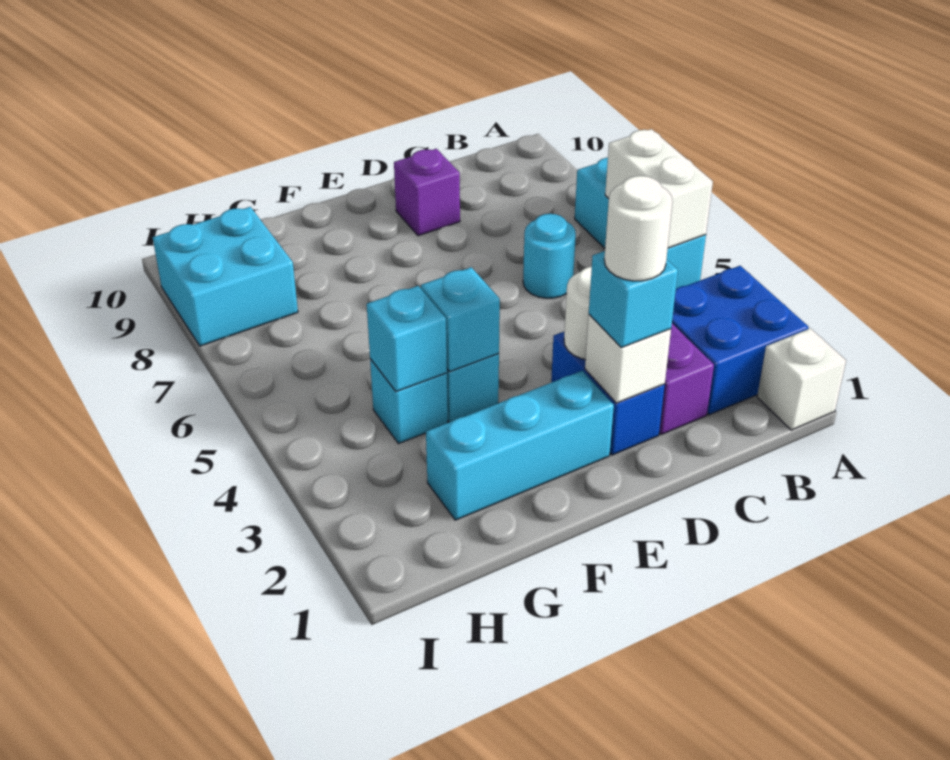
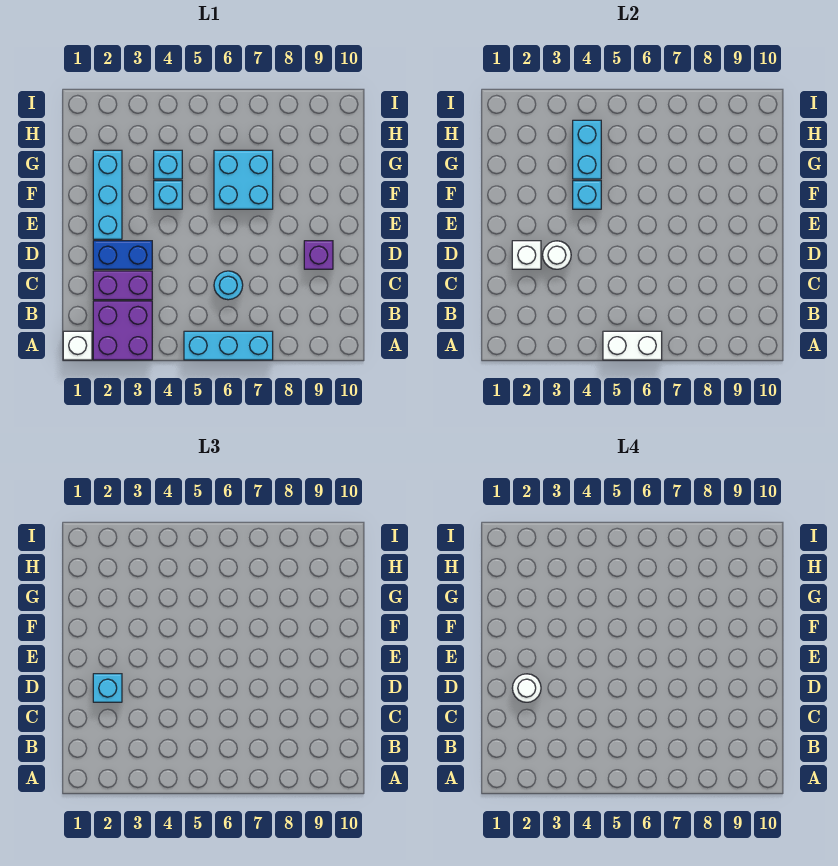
blue brick A2:B3 level 1 -> purple brick A2:B3 level 1
cyan brick G4 level 2 -> cyan brick G4:H4 level 2
cyan brick H8:I9 level 1 -> cyan brick F6:G7 level 1

